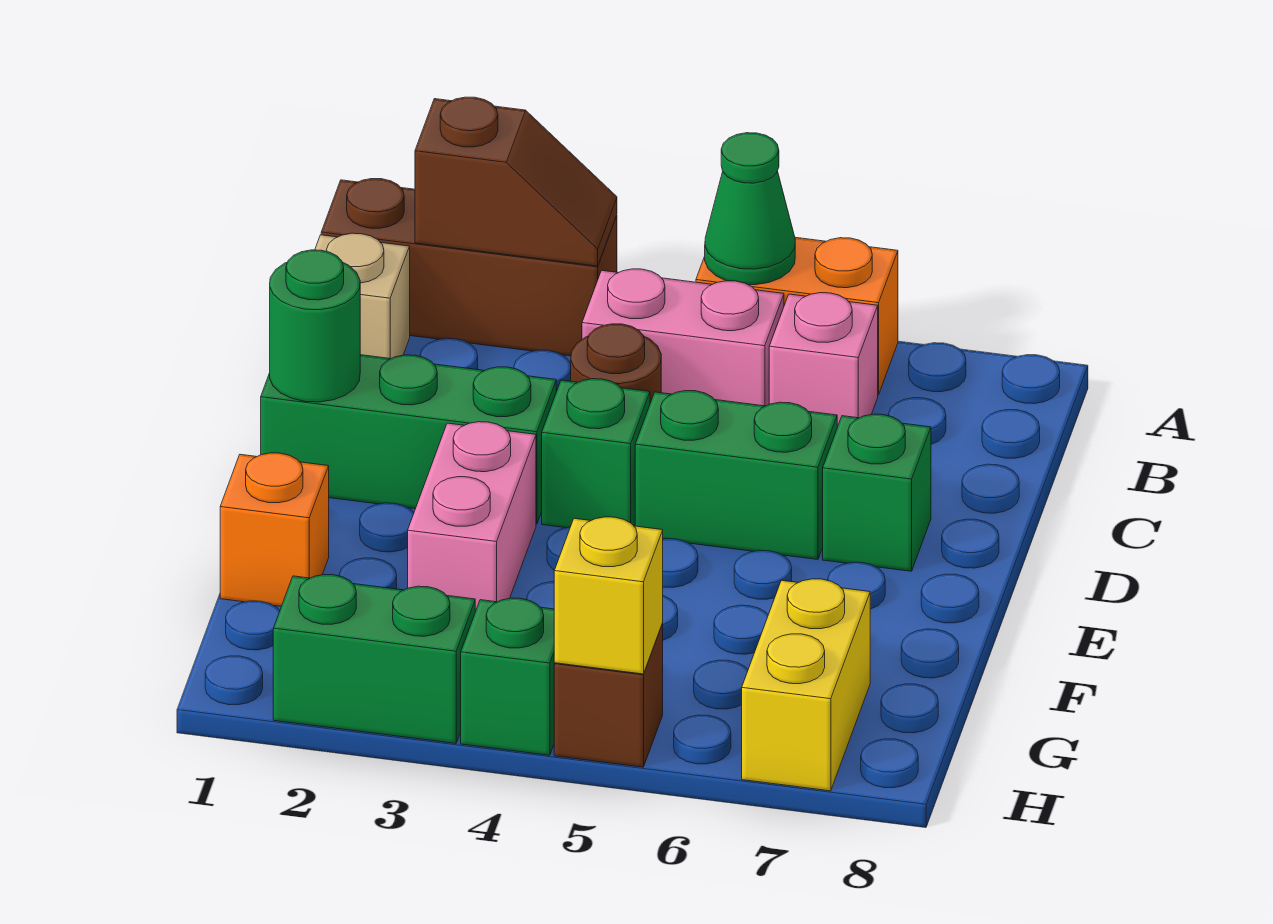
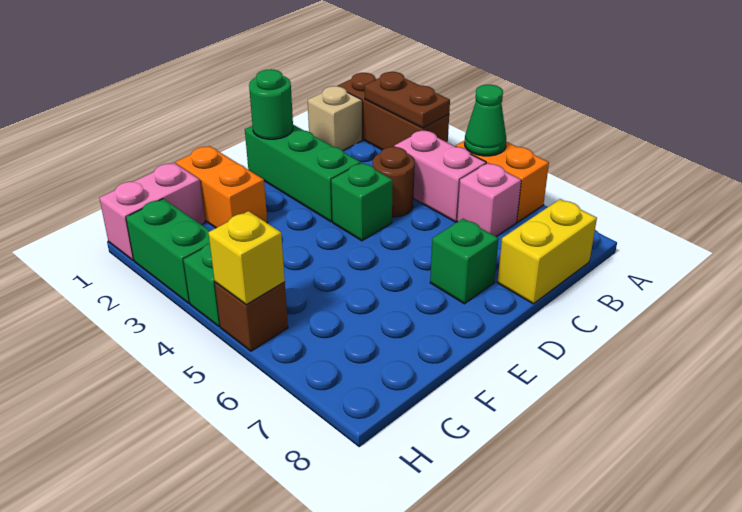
brown slope A2:A3 level 2 top 2 -> brown plate A2:A3 level 2
green brick D5:D6 level 1 -> none
pink brick E3:F3 level 1 -> pink brick G1:H1 level 1
orange brick F1 level 1 -> orange brick F1:F2 level 1
yellow brick G7:H7 level 1 -> yellow brick B8:C8 level 1

